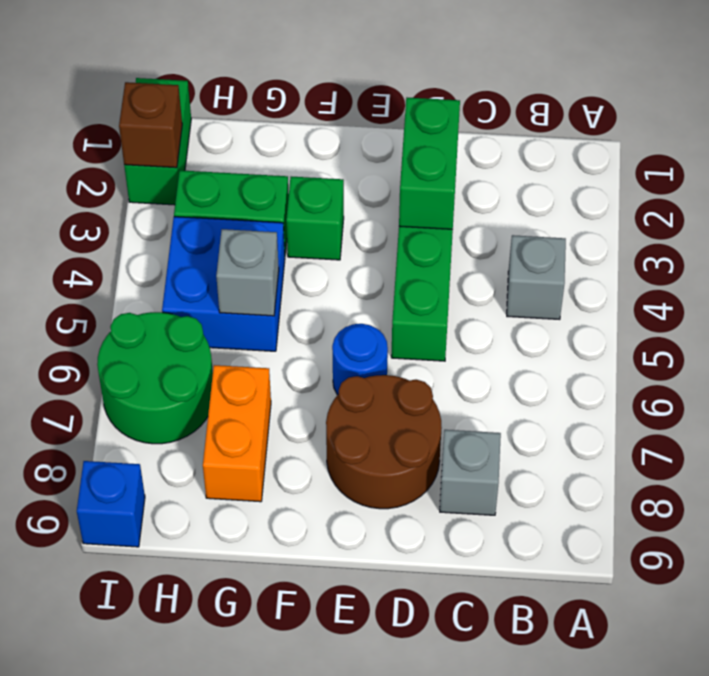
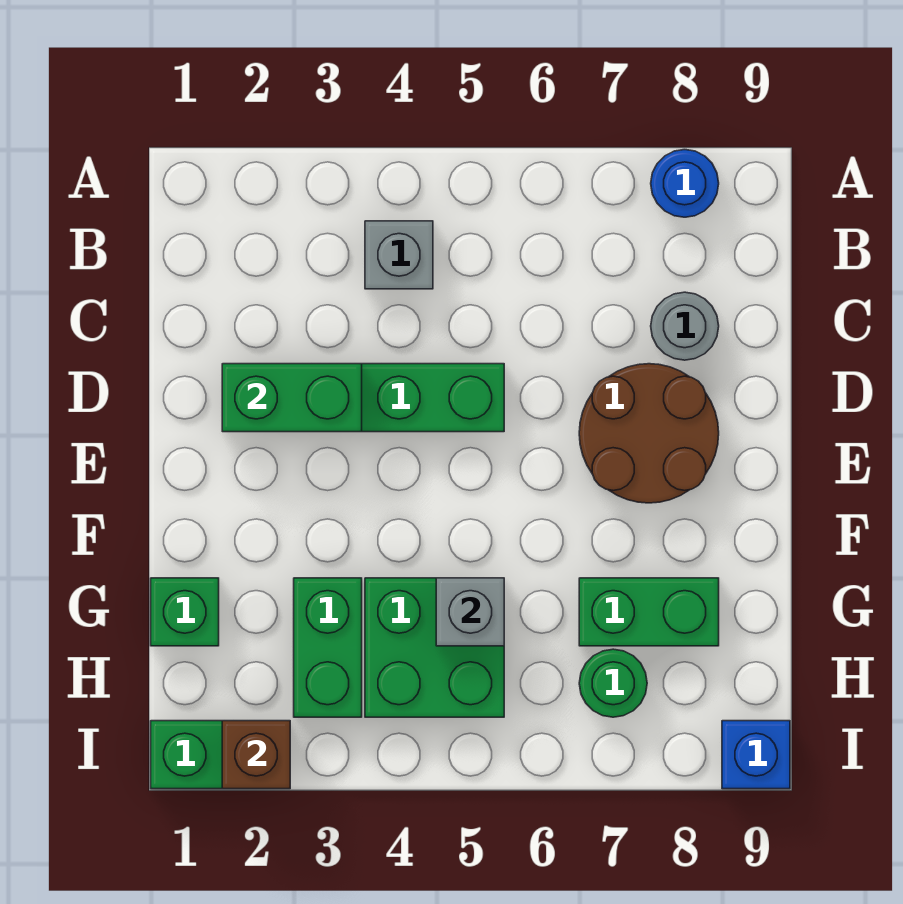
grey brick C8 level 1 -> grey round brick C8 level 1
blue round brick E6 level 1 -> blue round brick A8 level 1
green brick F3 level 1 -> green brick G1 level 1
blue brick G4:H5 level 1 -> green brick G4:H5 level 1
orange brick G7:G8 level 1 -> green brick G7:G8 level 1
green round brick H6:I7 level 1 -> green round brick H7 level 1

